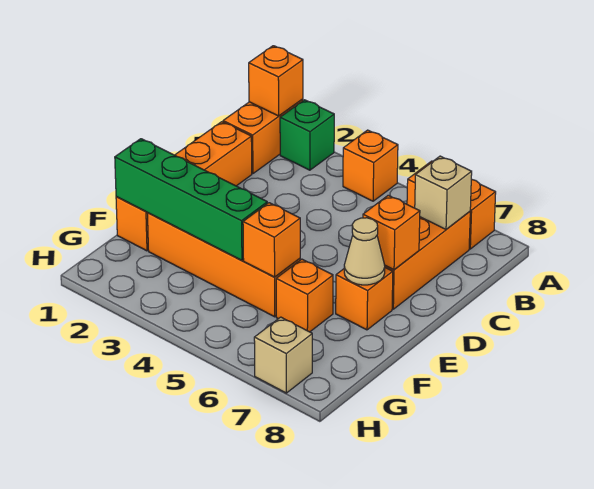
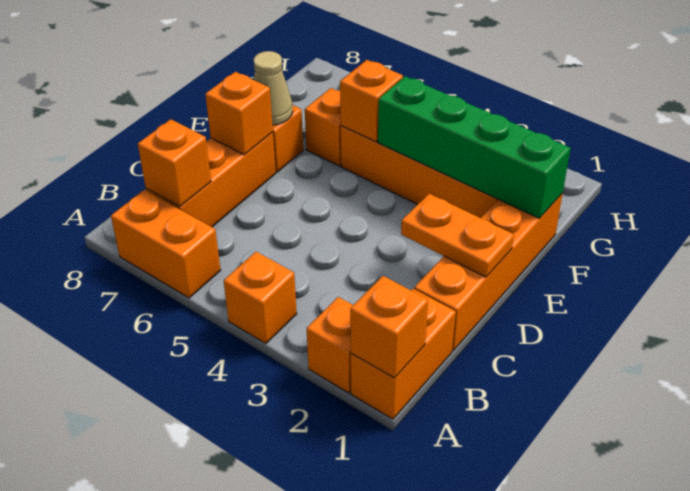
green brick A2 level 1 -> orange brick A2 level 1
tan brick B7 level 2 -> orange brick B7 level 2
none -> orange plate D1:D2 level 2
tan brick H7 level 1 -> none

